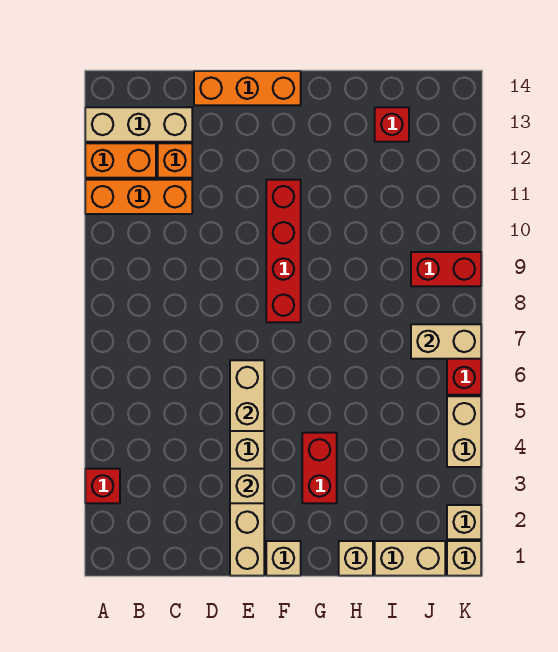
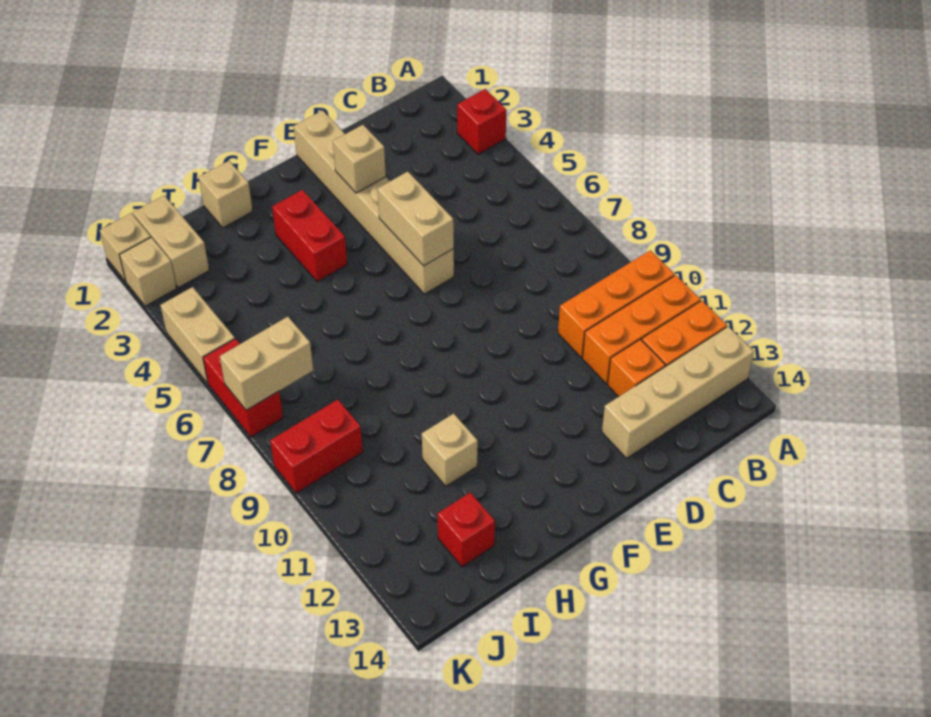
tan brick A13:C13 level 1 -> tan brick A13:D13 level 1
orange brick D14:F14 level 1 -> orange brick A10:C10 level 1
tan brick F1 level 1 -> tan brick H11 level 1
red brick F8:F11 level 1 -> none
tan brick I1:J1 level 1 -> tan brick J1:J2 level 1

